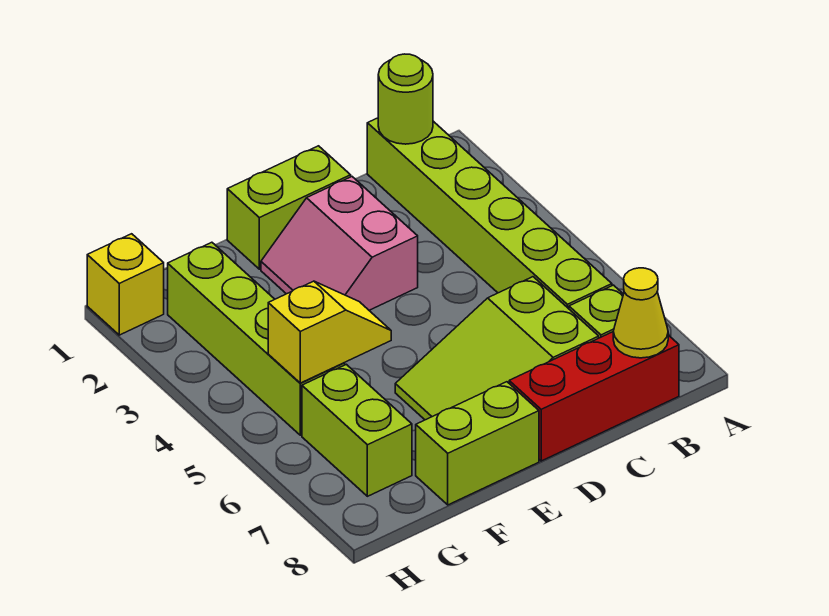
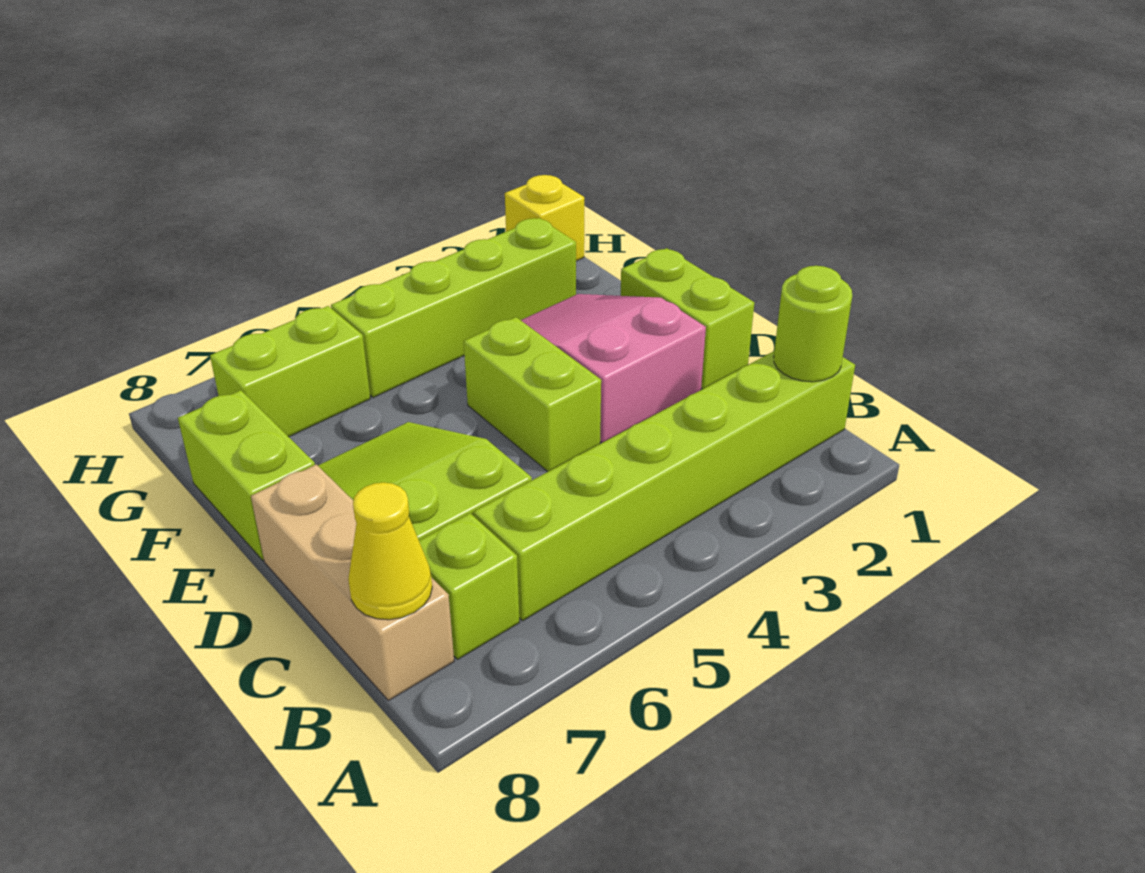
red brick B8:D8 level 1 -> tan brick B8:D8 level 1
pink slope D2:E3 level 1 top D -> pink slope D2:F3 level 1 top D
none -> lime brick D4:E4 level 1
yellow slope F5:G5 level 2 top G -> none

